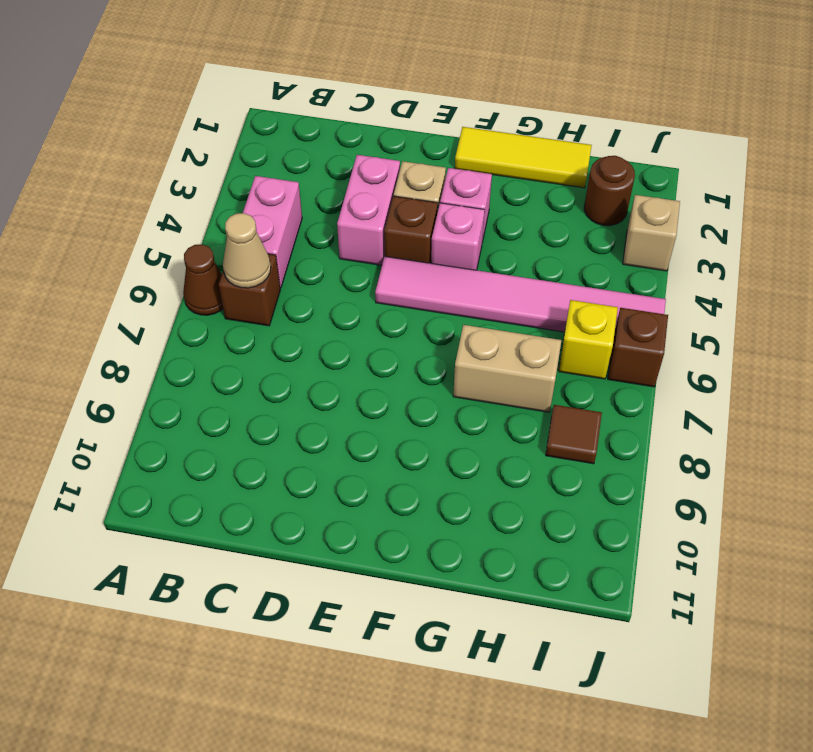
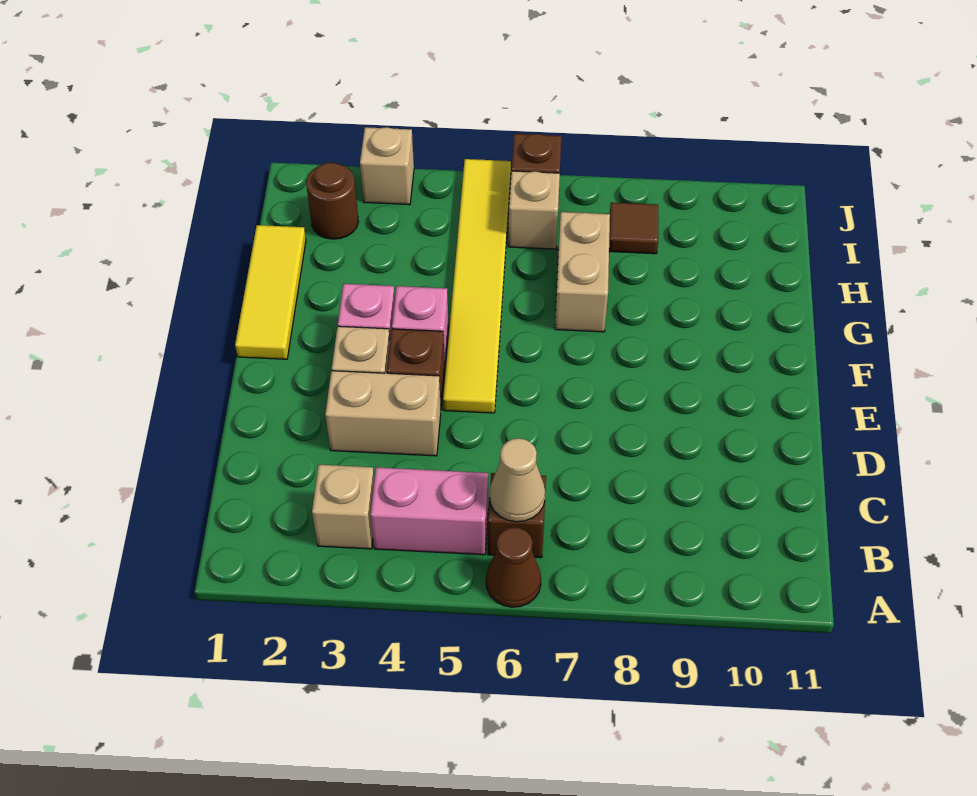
none -> tan brick B3 level 1
pink brick D3:D4 level 1 -> tan brick D3:D4 level 1
pink tile E5:J5 level 1 -> yellow tile E5:J5 level 1
yellow brick I6 level 1 -> tan brick I6 level 1

